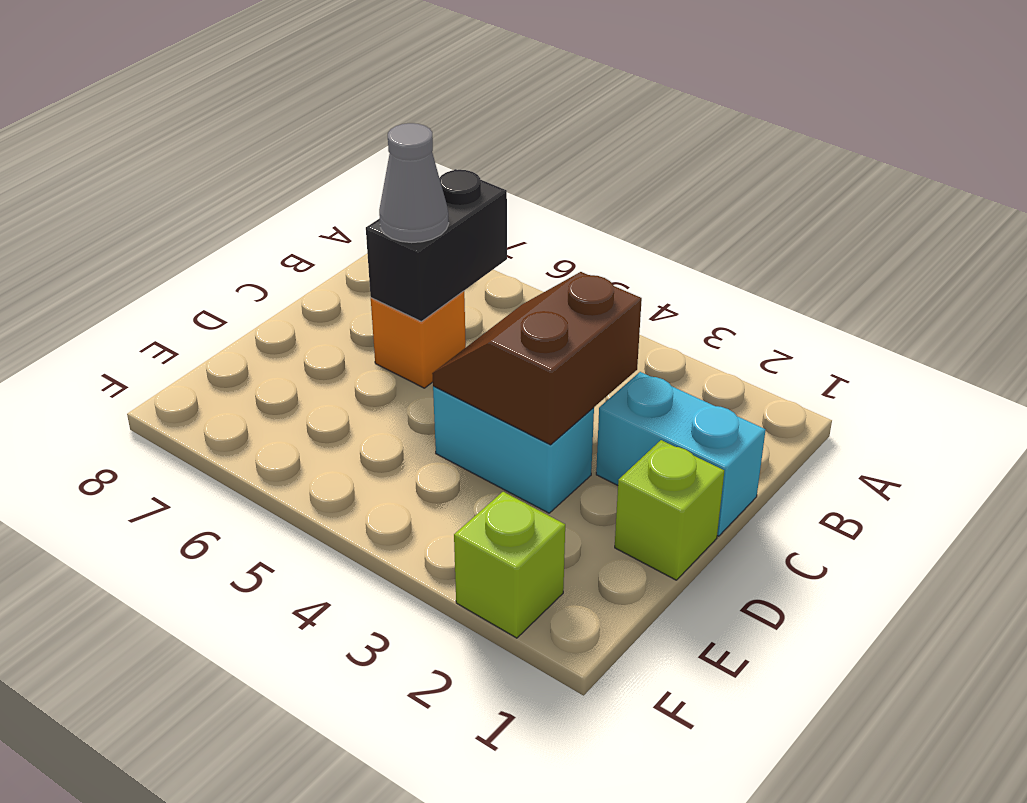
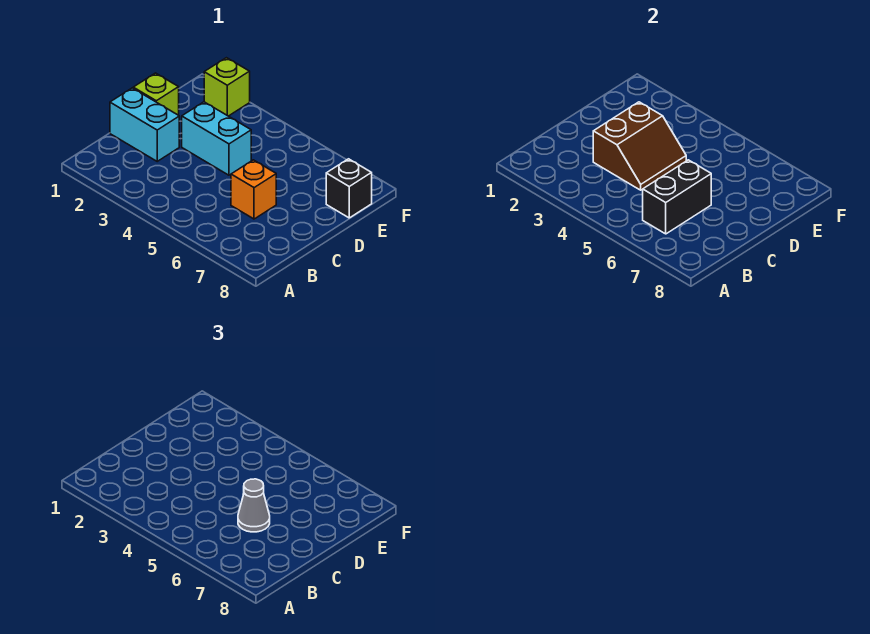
none -> black brick E8 level 1

